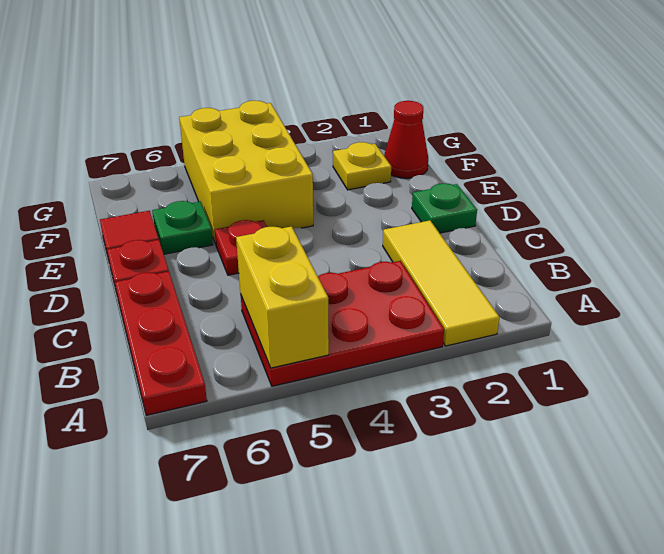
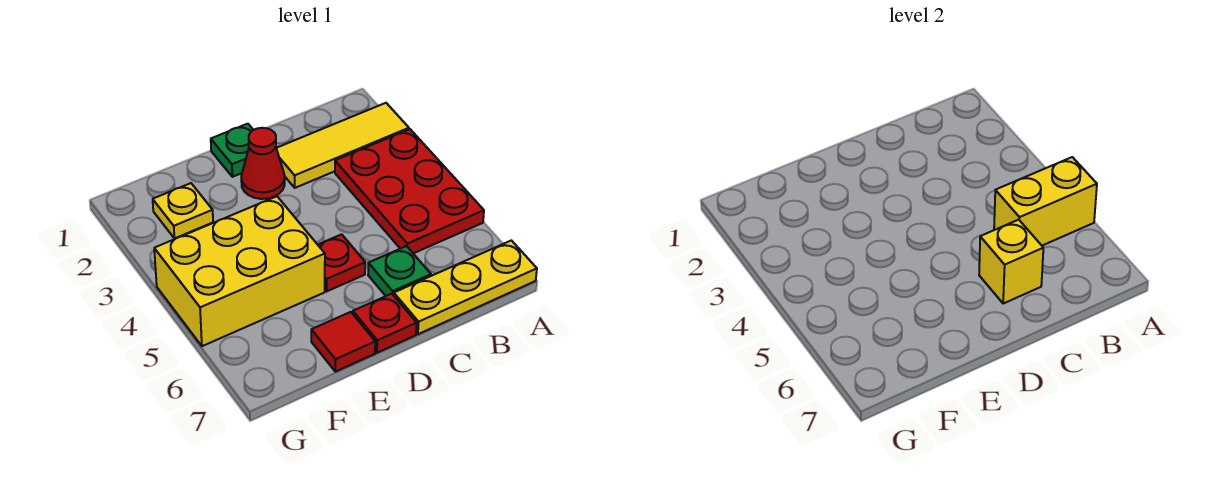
red plate A7:C7 level 1 -> yellow plate A7:C7 level 1
none -> yellow brick C6 level 2
green plate E6 level 1 -> green plate C6 level 1
red cone F1 level 1 -> red cone D2 level 1

